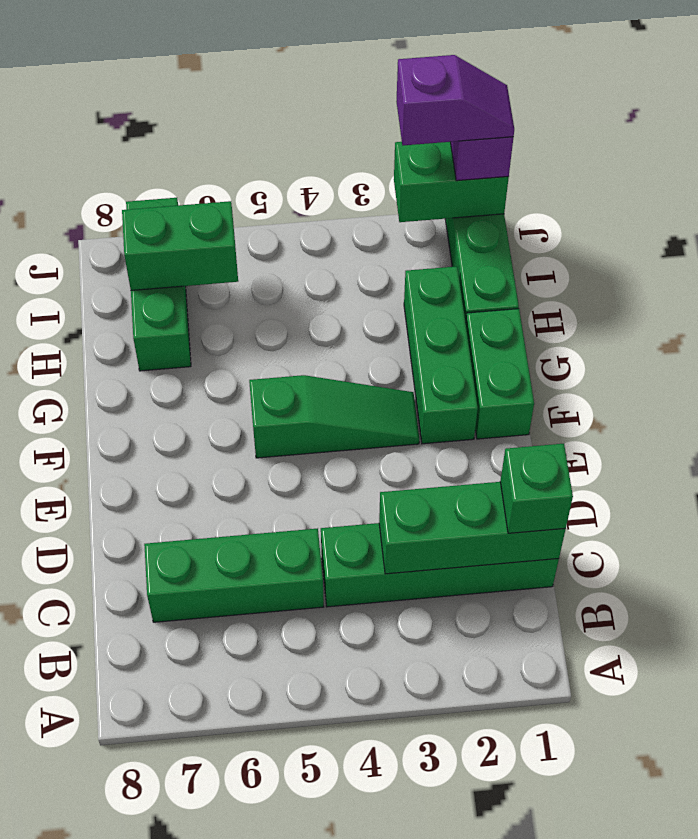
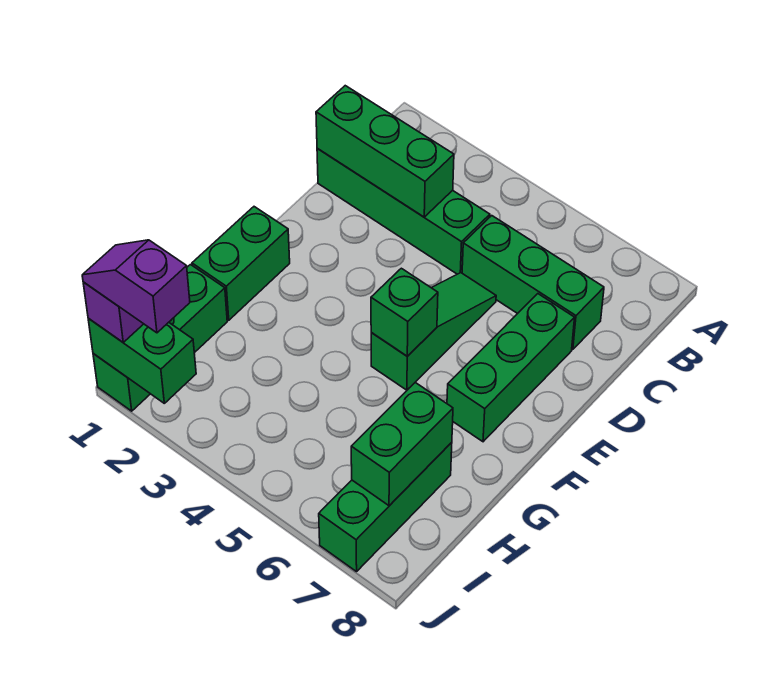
green brick C1 level 3 -> green brick F5 level 2
green brick F2:H2 level 1 -> green brick D7:F7 level 1
green slope F3:F5 level 1 top 5 -> green slope D5:F5 level 1 top F
green brick I6:I7 level 2 -> green brick H7:I7 level 2

